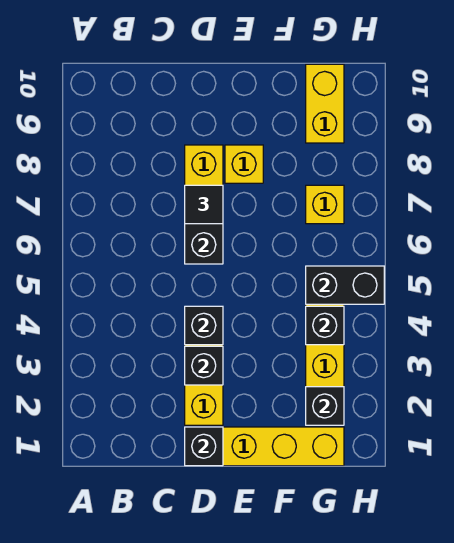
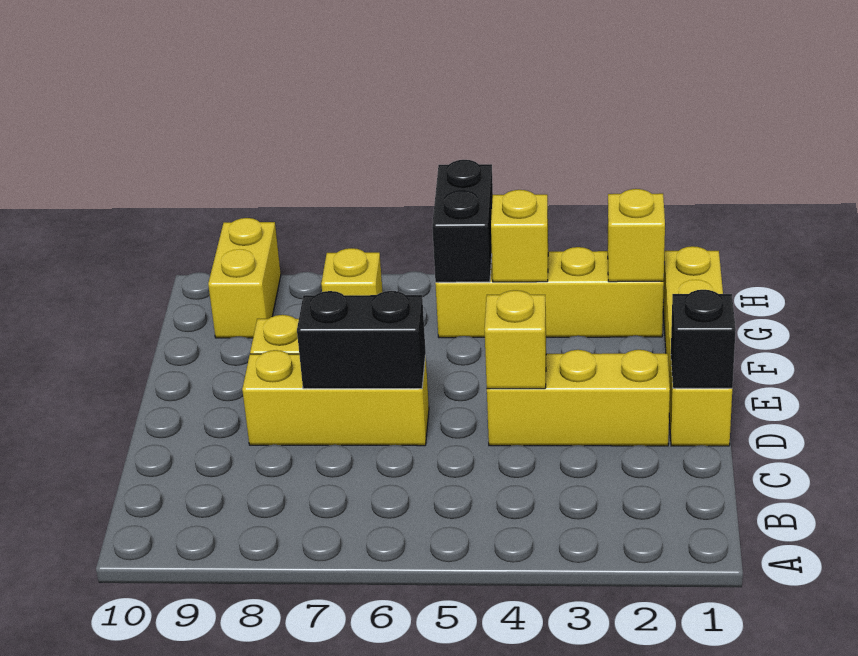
black brick D3 level 2 -> none
black brick D4 level 2 -> yellow brick D4 level 2
black tile D7 level 3 -> none
black brick G2 level 2 -> yellow brick G2 level 2
black brick G4 level 2 -> yellow brick G4 level 2
yellow brick G9:G10 level 1 -> yellow brick G9:H9 level 1

